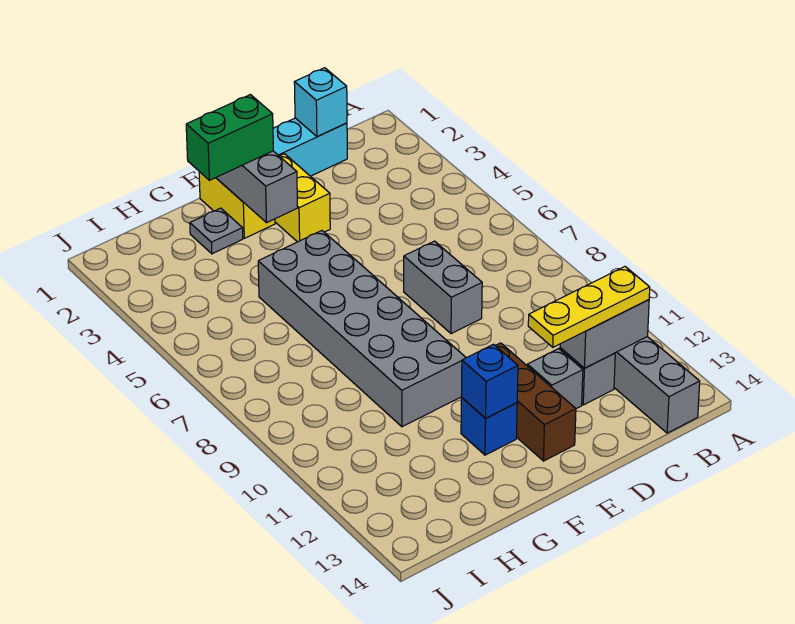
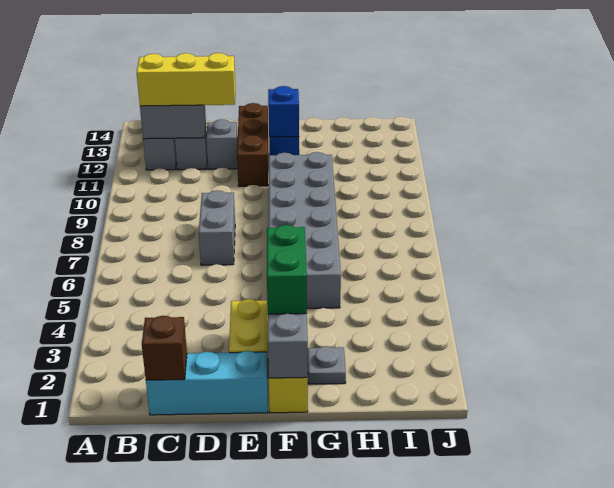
yellow plate B12:D12 level 3 -> yellow brick B12:D12 level 3
cyan brick C1 level 2 -> brown brick C1 level 2
green brick F2:G2 level 3 -> green brick F2:F3 level 3

